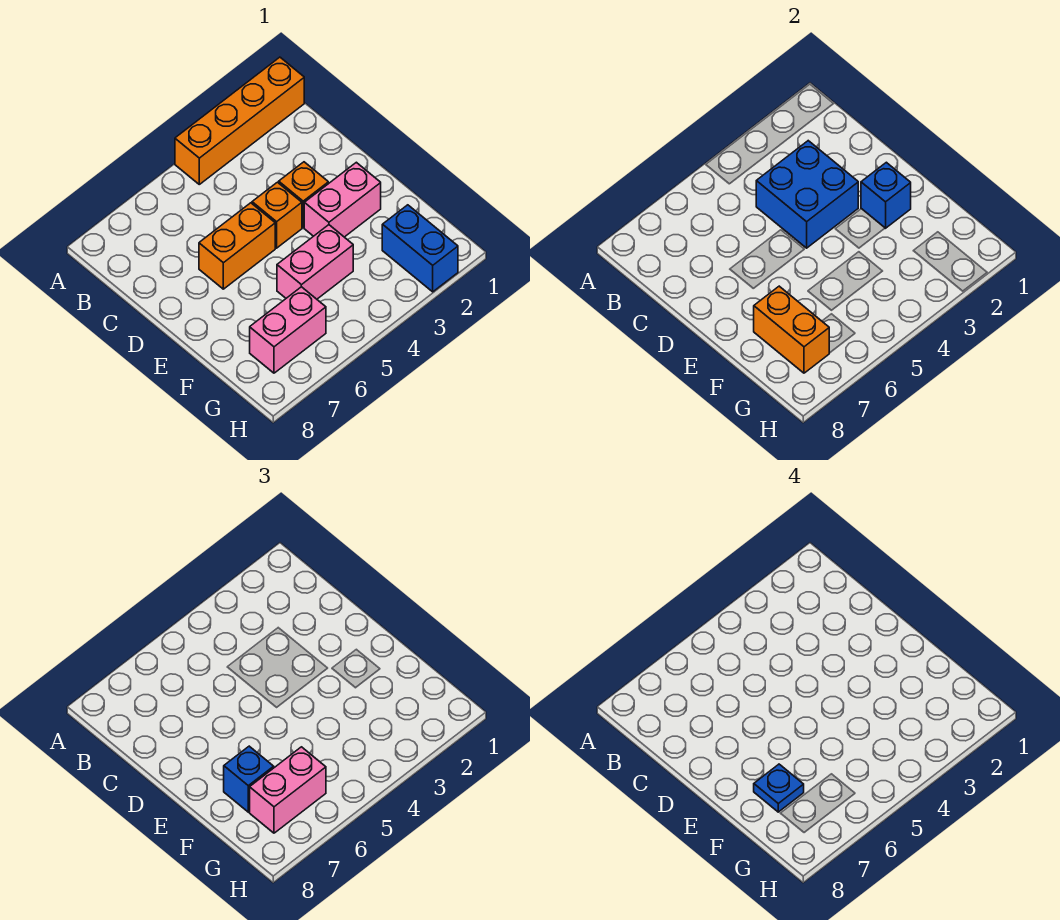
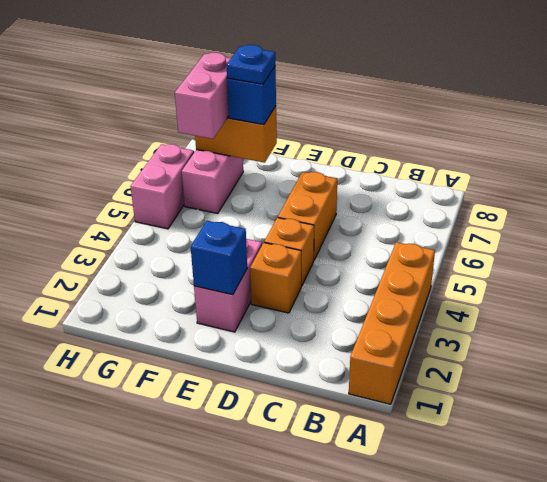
blue brick C3:D4 level 2 -> none
pink brick F4:F5 level 1 -> pink brick H5:H6 level 1
blue brick G2:H2 level 1 -> none

